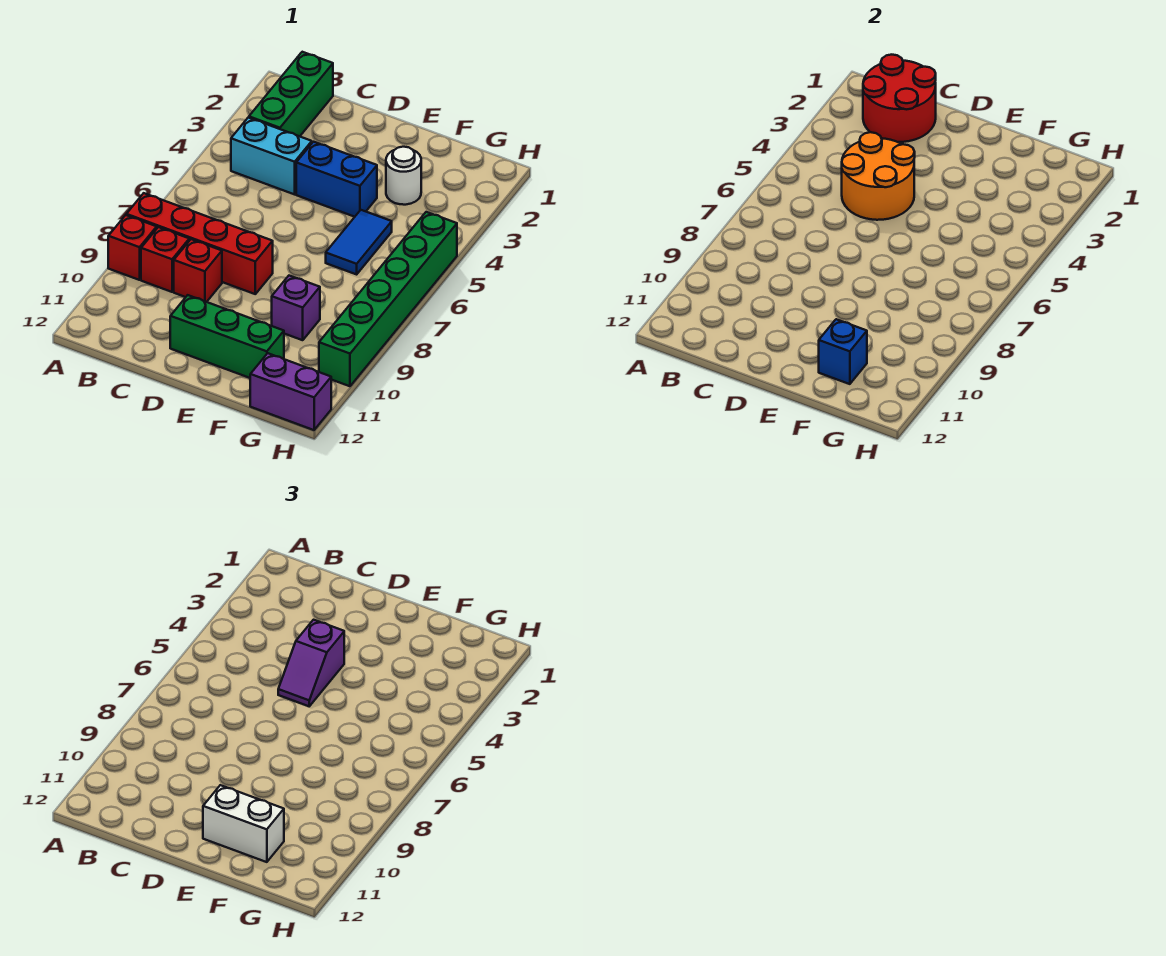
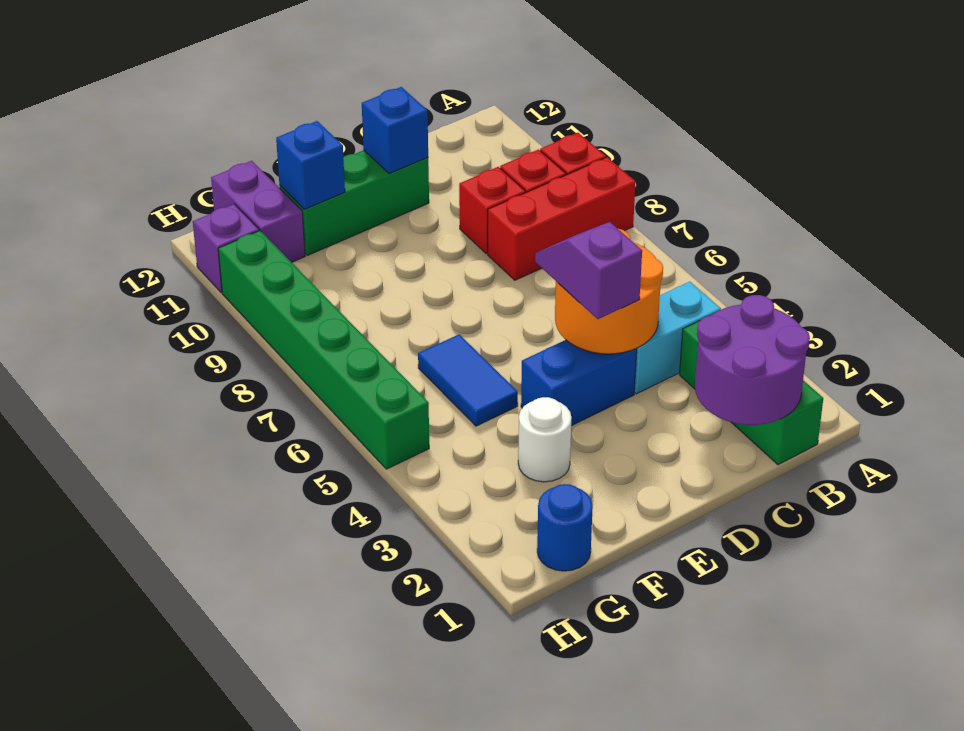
red brick A8:D8 level 1 -> red brick A8:C8 level 1
red round brick B1:C2 level 2 -> purple round brick B1:C2 level 2
none -> blue brick D11 level 2
white brick E11:F11 level 3 -> none
purple brick F9 level 1 -> purple brick H11 level 1
none -> blue round brick G1 level 1
purple brick G12:H12 level 1 -> purple brick G11:G12 level 1

